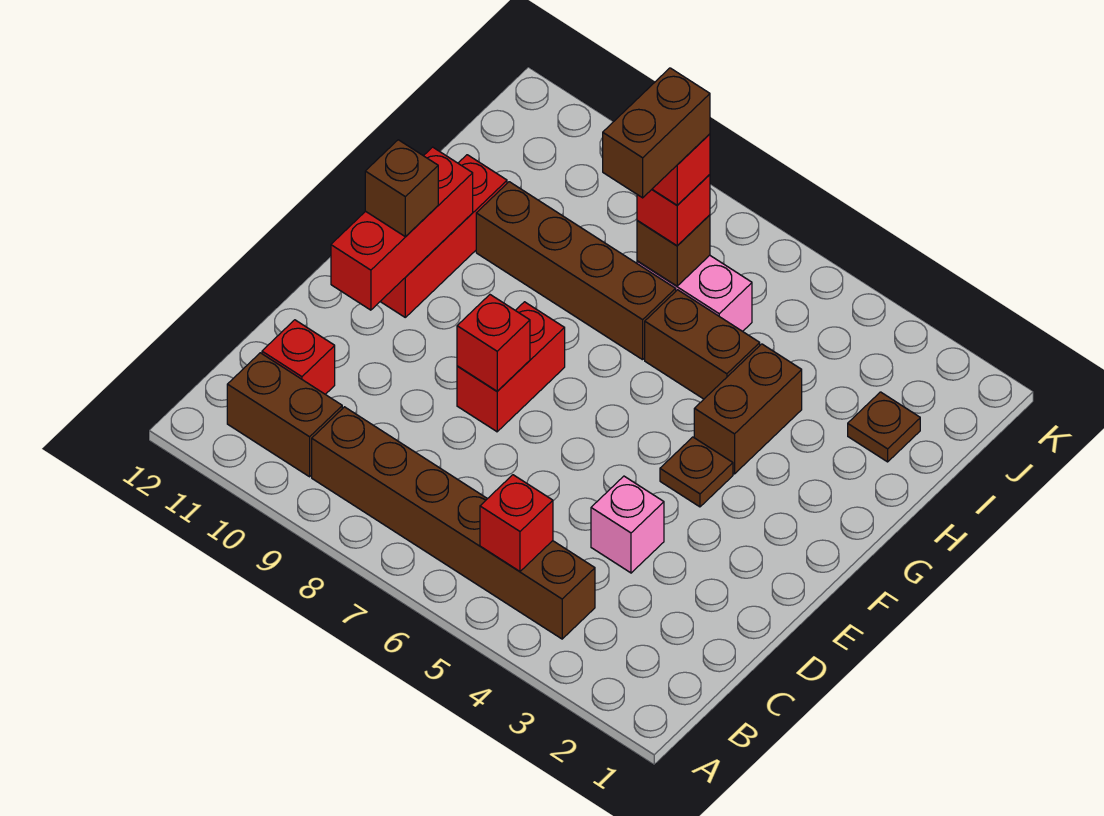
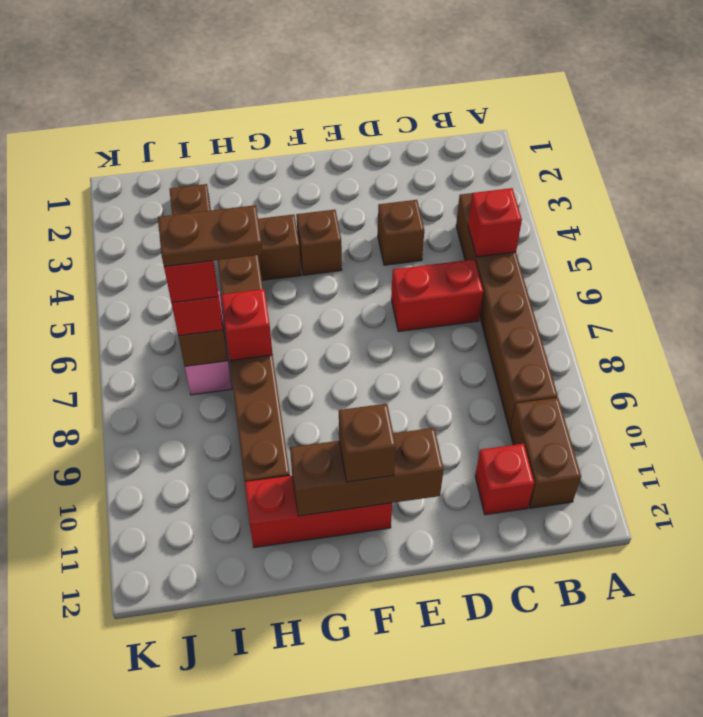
pink brick D4 level 1 -> brown brick D4 level 1
red brick E8:F8 level 1 -> red brick C6:D6 level 1
red brick E8 level 2 -> red brick H7 level 2
red brick E11:G11 level 2 -> brown brick E11:G11 level 2
brown plate F4 level 1 -> brown brick F4 level 1
brown brick H7:I7 level 5 -> brown plate H7:I7 level 5

